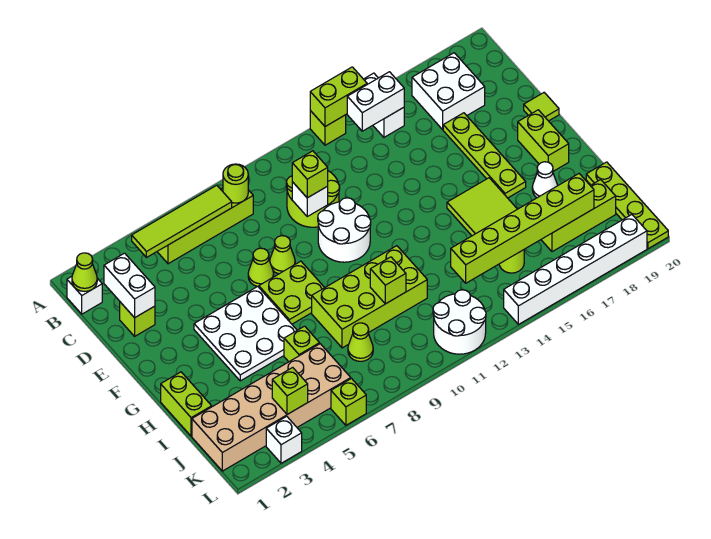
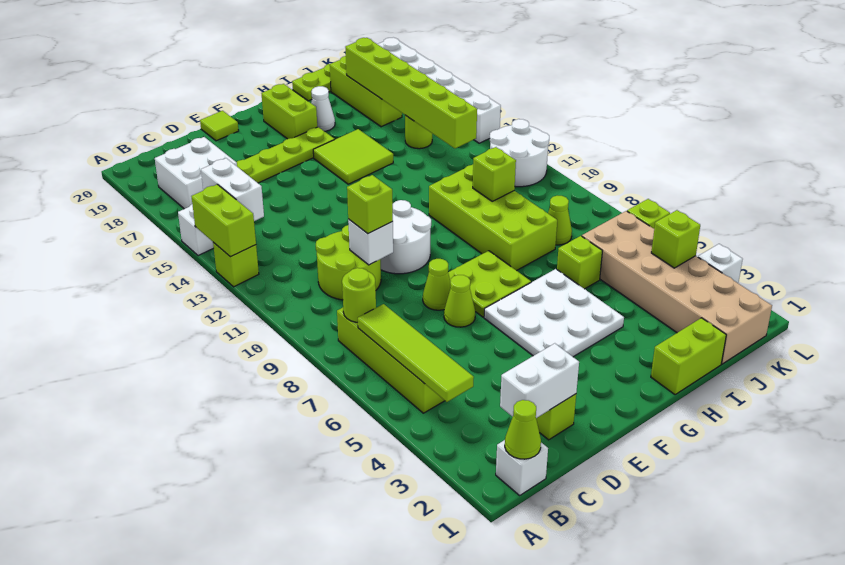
lime brick F19:G19 level 1 -> lime brick G18:G19 level 1

